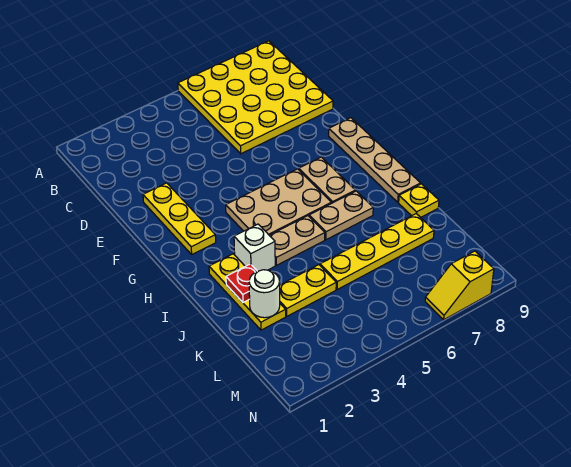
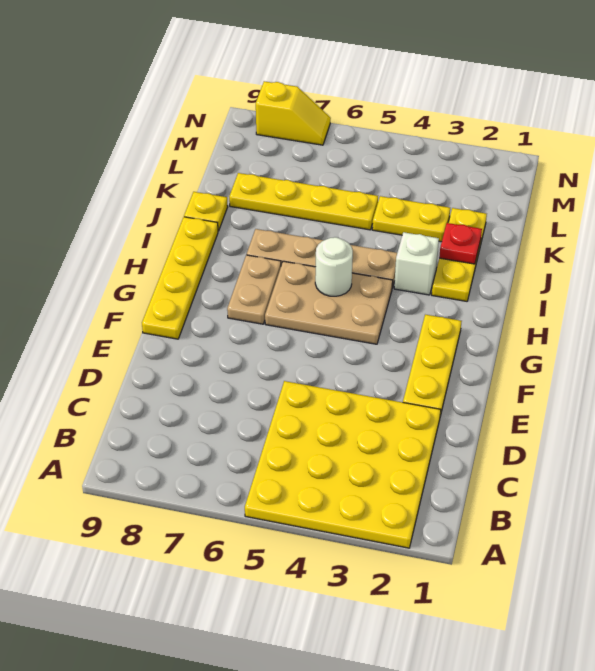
yellow plate A6:D9 level 1 -> yellow plate A2:D5 level 1
tan plate F9:I9 level 1 -> yellow plate F9:I9 level 1
white round brick K2 level 2 -> white round brick H5 level 2

